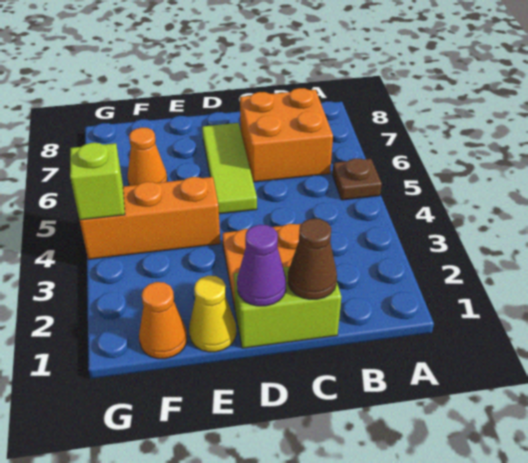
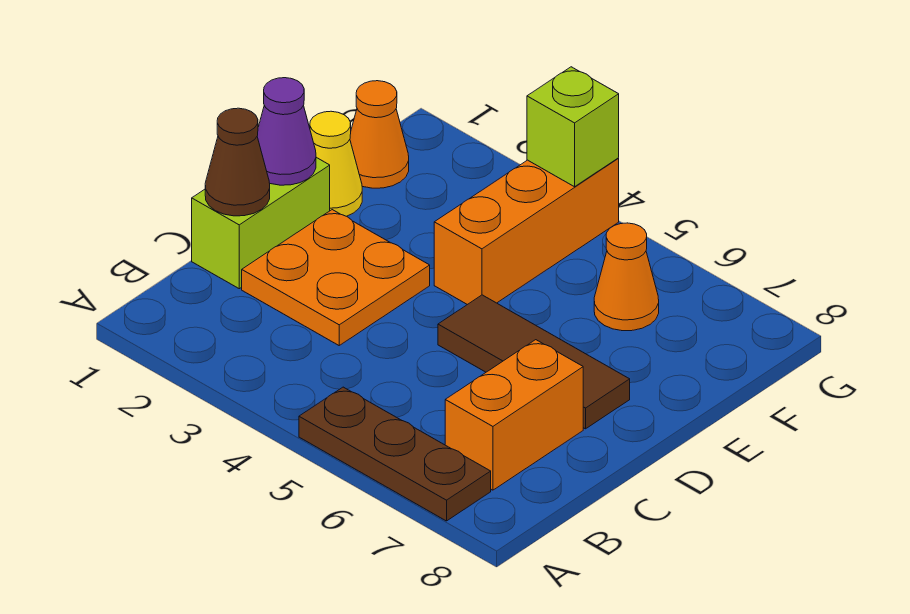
brown plate A5 level 1 -> brown plate A5:A7 level 1
orange brick B6:C7 level 1 -> orange brick B7:C7 level 1
lime tile D5:D7 level 1 -> brown tile D5:D7 level 1

